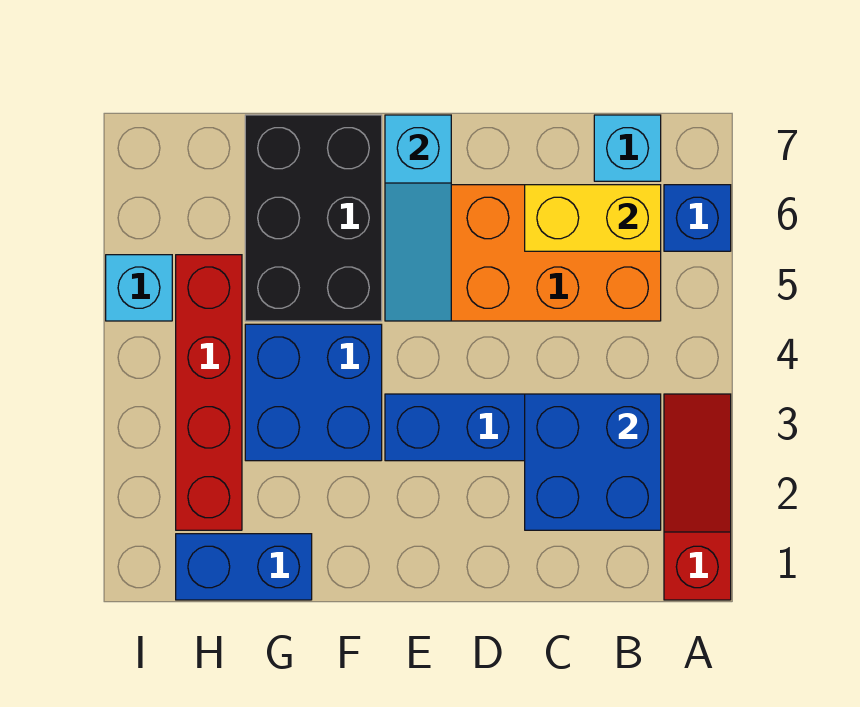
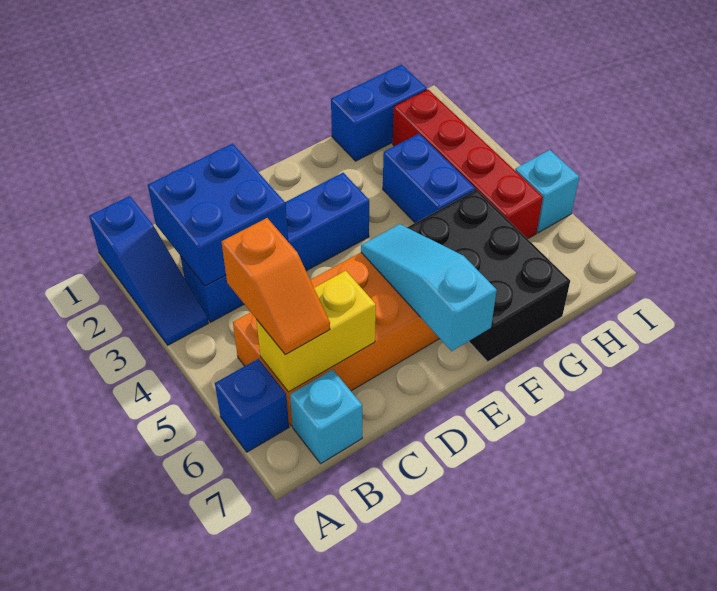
red slope A1:A3 level 1 top 1 -> blue slope A1:A3 level 1 top 1
none -> orange slope B5:B6 level 3 top 5
blue brick F3:G4 level 1 -> blue brick G3:G4 level 1

